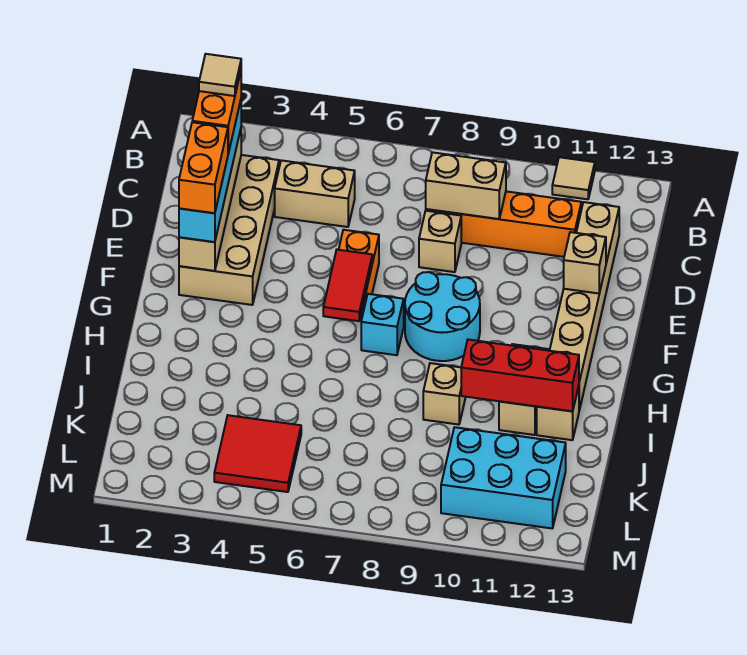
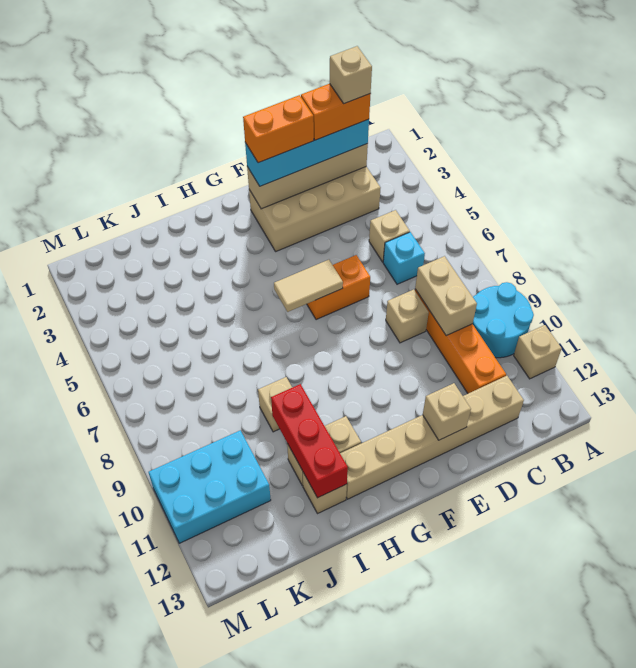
tan tile A11 level 1 -> tan brick A11 level 1
tan tile C2 level 5 -> tan brick C2 level 5
tan brick C4:C5 level 1 -> tan brick C5 level 1
red tile F6:G6 level 2 -> tan tile F6:G6 level 2
cyan round brick F8:G9 level 1 -> cyan round brick A9:B10 level 1
cyan brick G7 level 1 -> cyan brick C6 level 1
red tile K4:L5 level 1 -> none
cyan brick K10:L12 level 1 -> cyan brick K10:M11 level 1

